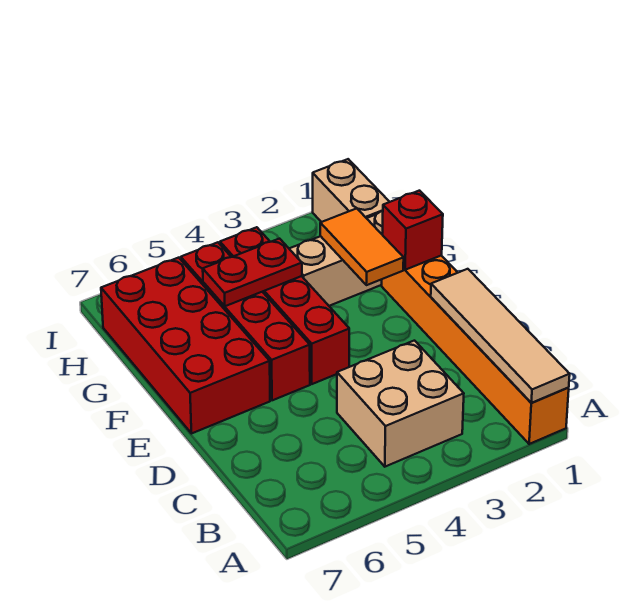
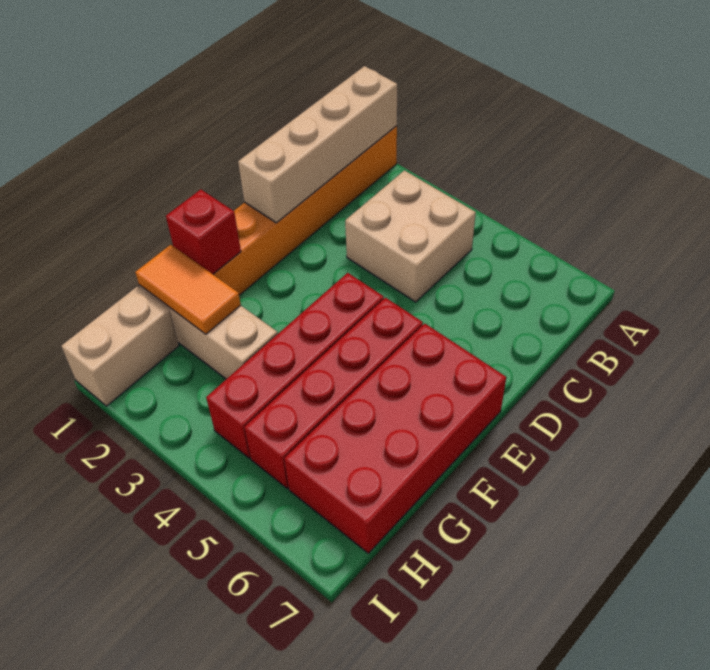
tan tile A1:D1 level 2 -> tan brick A1:D1 level 2
orange tile F2:G2 level 2 -> orange tile G1:G2 level 2
red plate G4:G5 level 2 -> none

